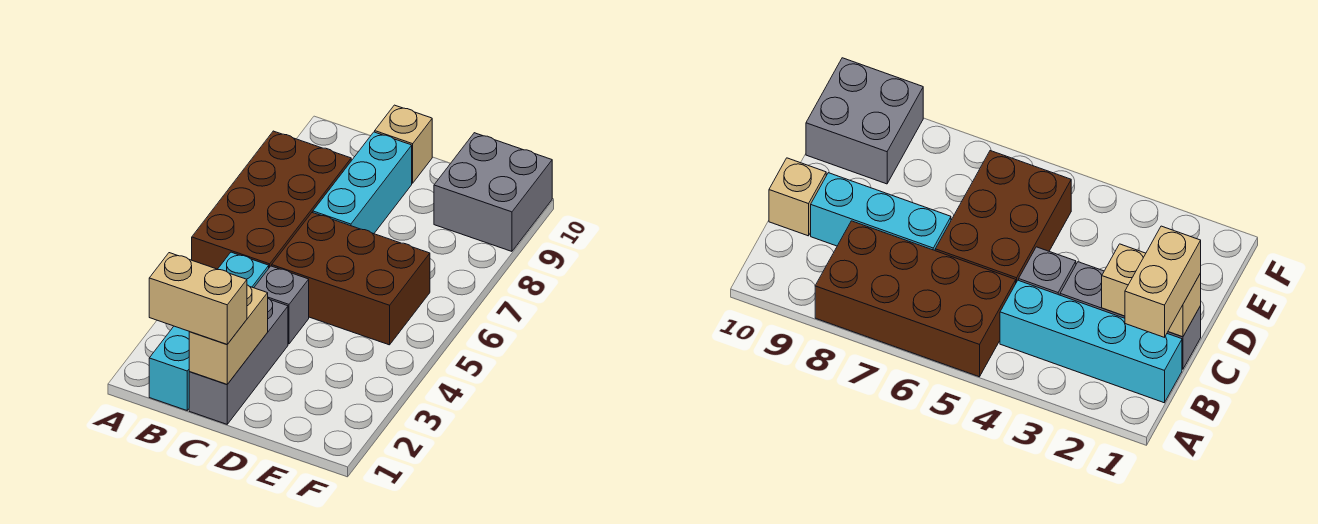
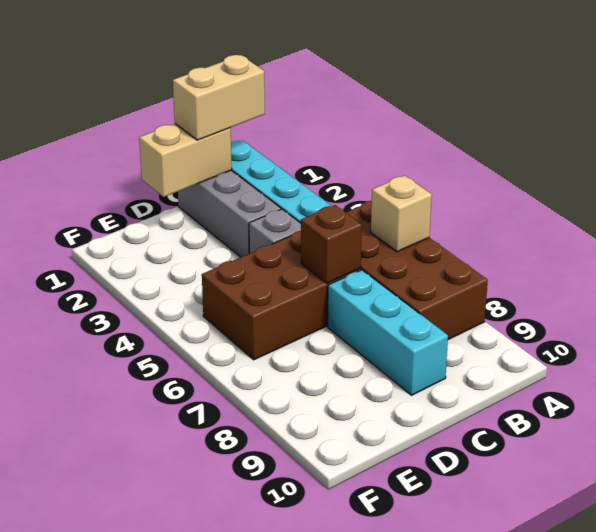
tan brick C1:C2 level 2 -> tan brick C1:D1 level 2
none -> brown brick C6 level 2
tan brick C10 level 1 -> tan brick A6 level 2
grey brick E9:F10 level 1 -> none

